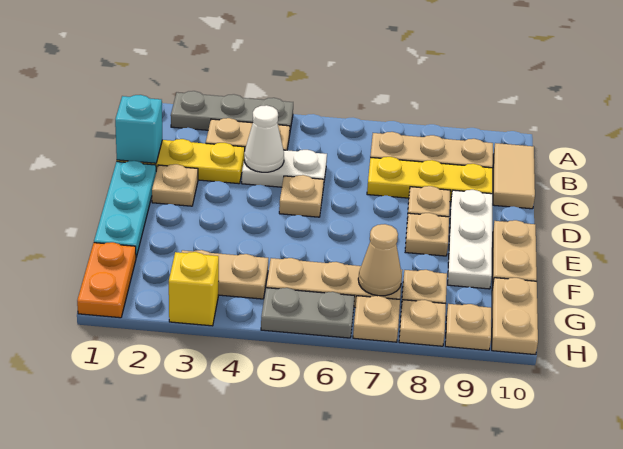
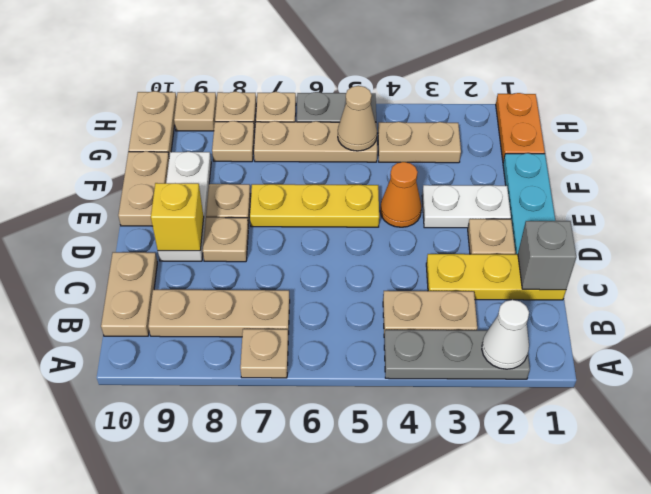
tan tile B10:C10 level 1 -> tan plate B10:C10 level 1
cyan brick C1 level 2 -> grey brick C1 level 2
white plate C4:C5 level 1 -> white plate E2:E3 level 1
white cone C4 level 2 -> white cone A2 level 2
yellow plate C7:C9 level 1 -> yellow plate E5:E7 level 1
tan plate D5 level 1 -> tan plate A7 level 1
none -> orange cone E4 level 1
tan cone G7 level 2 -> tan cone G5 level 2
yellow brick H3 level 1 -> yellow brick D9 level 2

